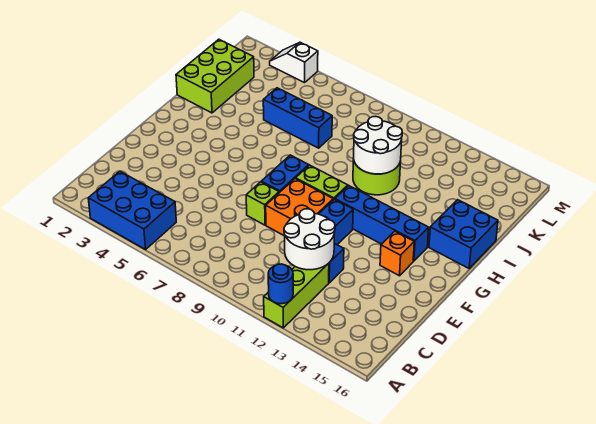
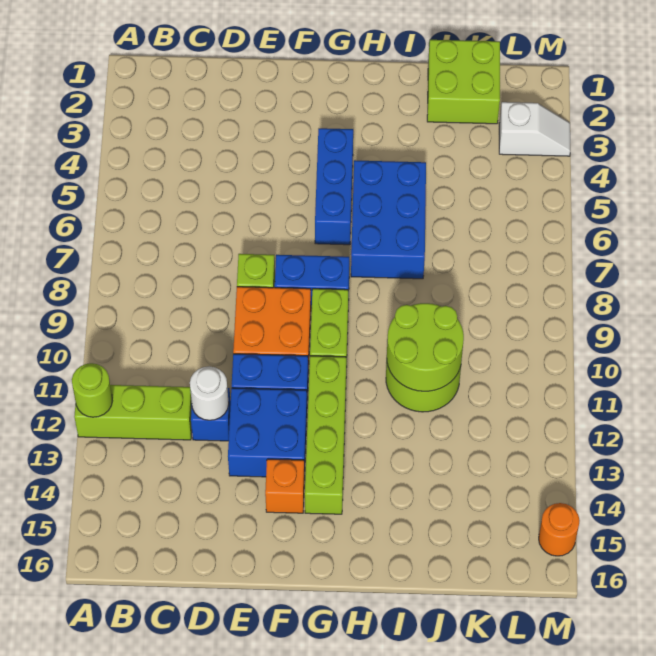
blue brick A3:B5 level 1 -> blue brick H5:I7 level 1
blue round brick A12 level 2 -> lime round brick A12 level 2
white round brick C11:D12 level 2 -> white round brick D12 level 2
blue brick G11:G14 level 1 -> lime brick G11:G14 level 1
blue brick H15:I16 level 1 -> blue brick E12:F13 level 1
lime brick I1:K2 level 1 -> lime brick J1:K2 level 1
white round brick I10:J11 level 2 -> lime round brick I10:J11 level 2
blue brick J5:J7 level 1 -> blue brick G4:G6 level 1
white slope M3:M4 level 1 top 4 -> white slope L3:M3 level 1 top L
none -> orange round brick M15 level 1

